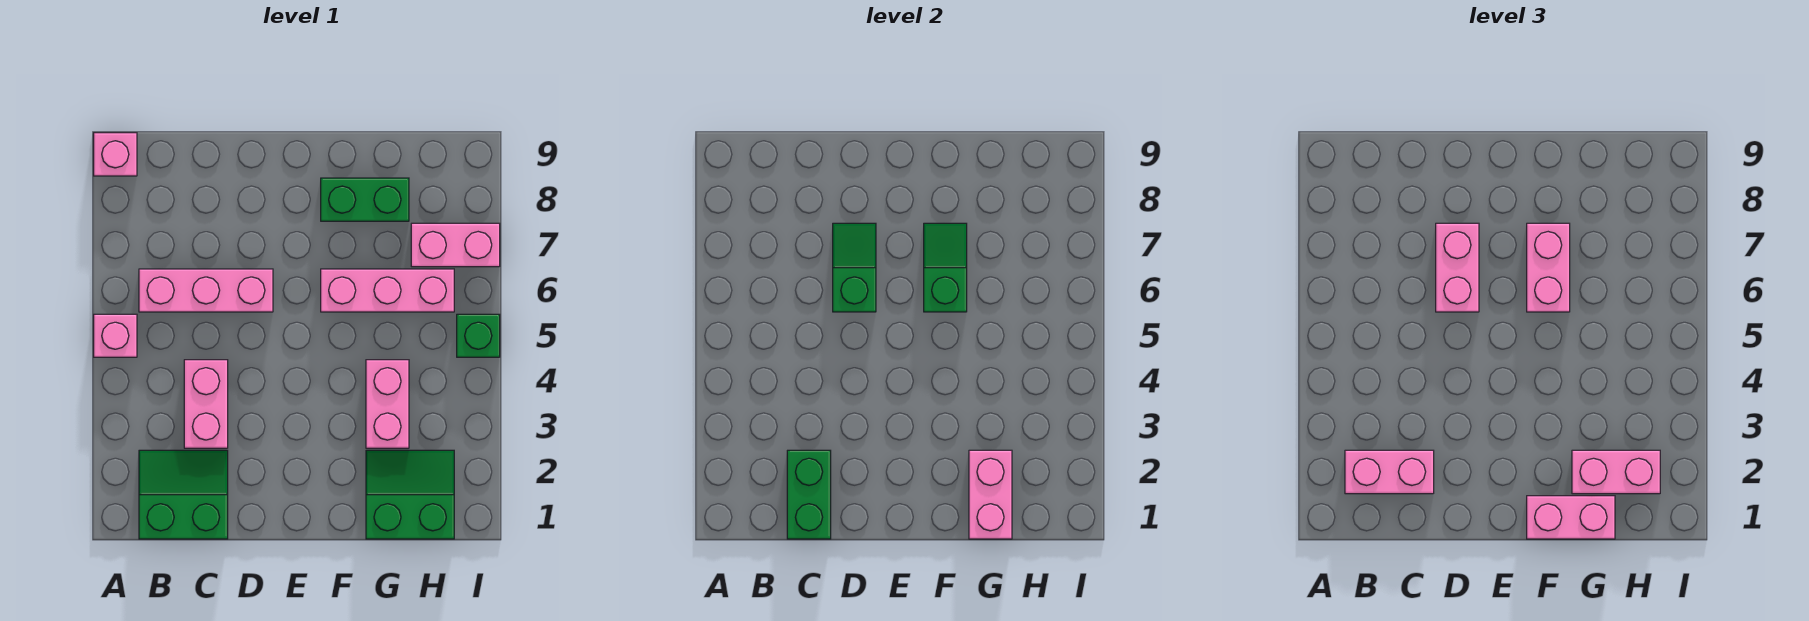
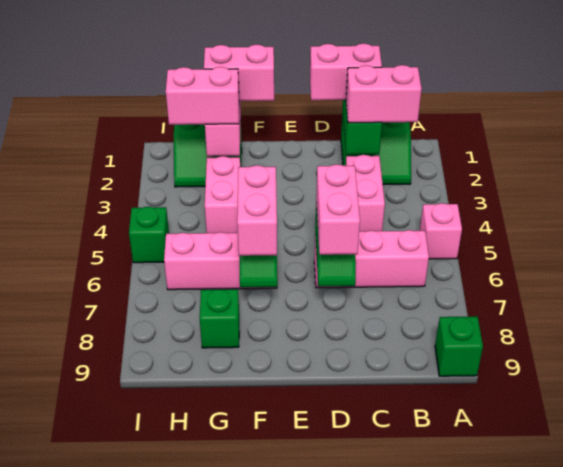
pink brick A9 level 1 -> green brick A9 level 1
green brick F8:G8 level 1 -> green brick G8 level 1
pink brick H7:I7 level 1 -> pink brick C1:D1 level 3

